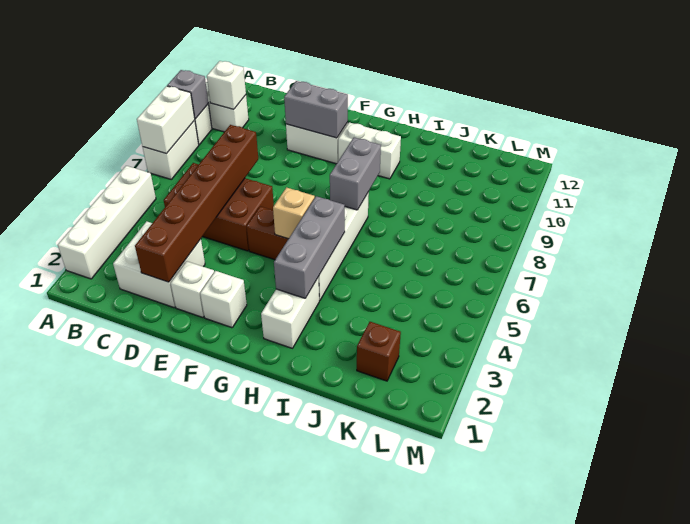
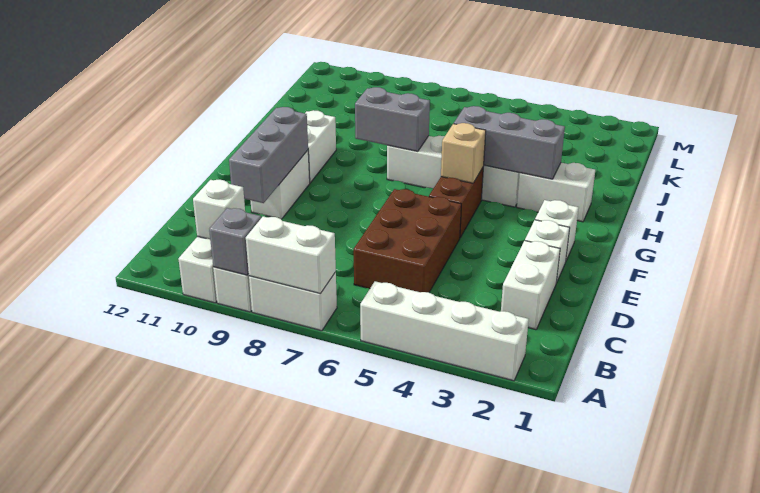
white brick C2:D3 level 1 -> white brick C2:D2 level 1
brown brick D2:D7 level 2 -> none
grey brick E10:F10 level 2 -> grey brick D10:F10 level 2
brown brick K2 level 1 -> none

